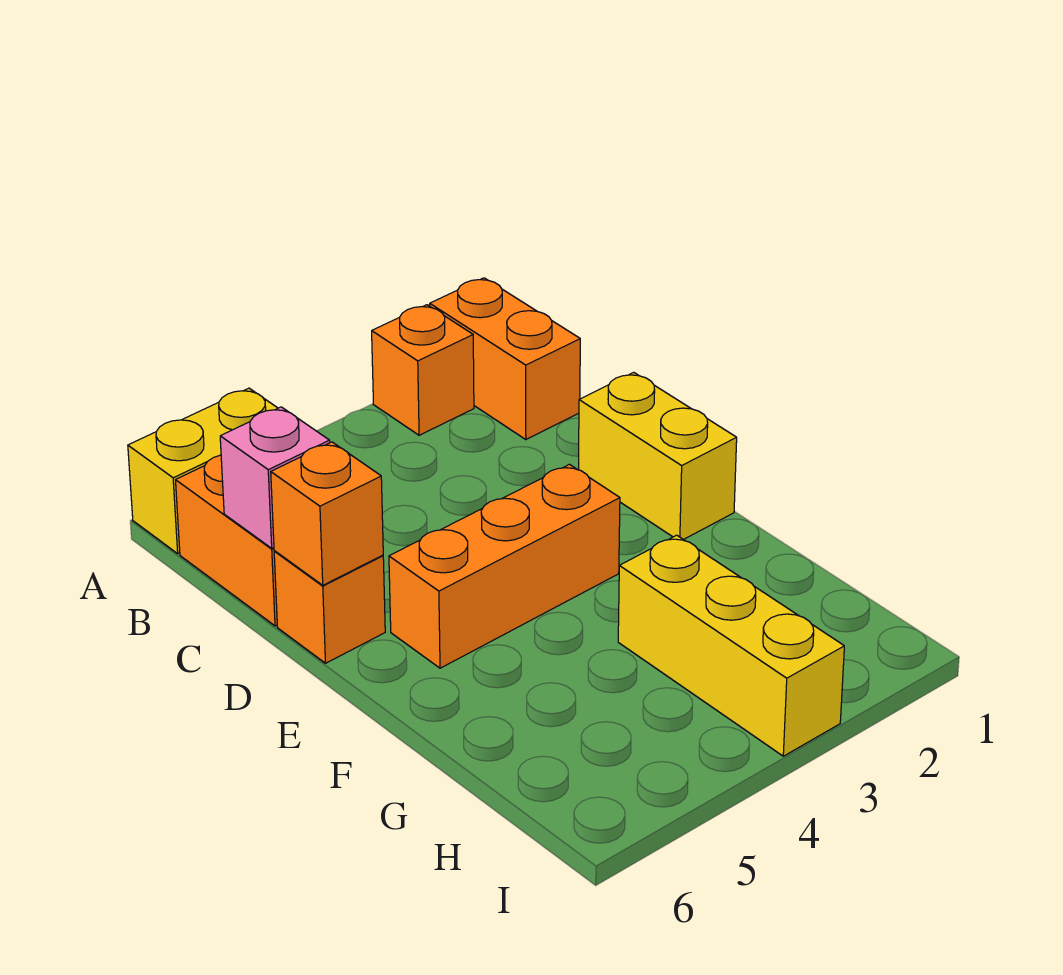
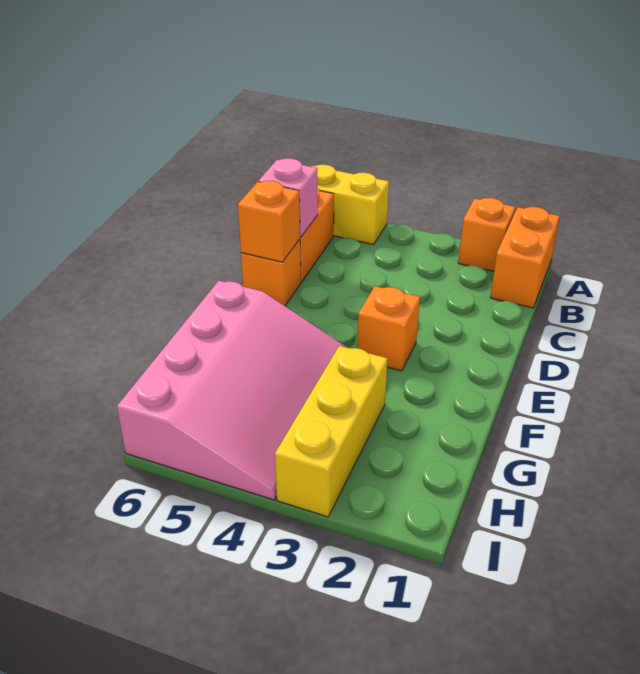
yellow brick D1:E1 level 1 -> none
orange brick E3:E5 level 1 -> orange brick E3 level 1
none -> pink slope F4:I6 level 1 top 6

